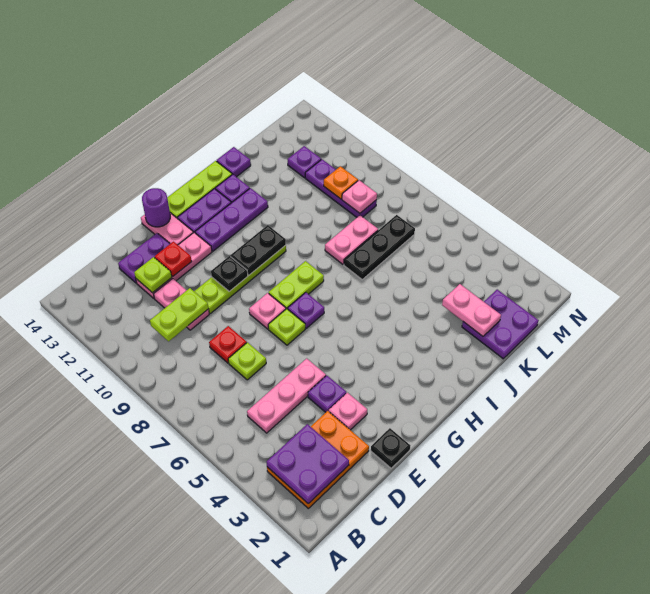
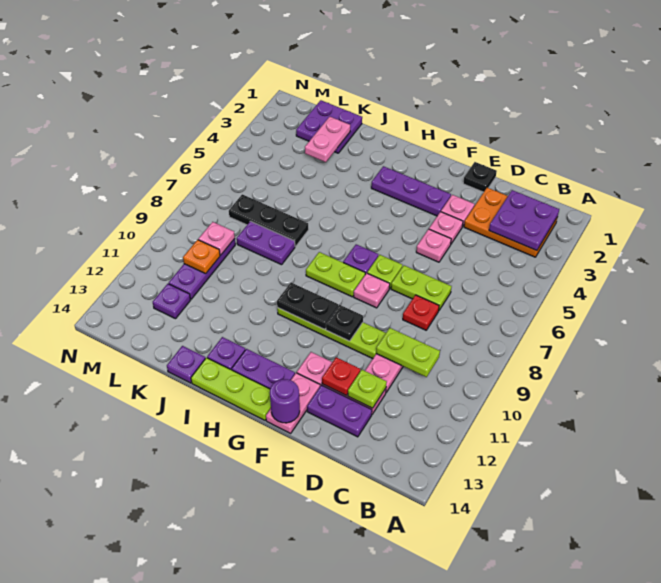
pink plate C5:E5 level 1 -> pink plate E5 level 1
lime plate D7 level 1 -> lime plate D7:E7 level 1
purple plate E4 level 1 -> pink plate E4 level 1
purple plate G12:I12 level 1 -> purple plate F3:H3 level 1
pink plate J8:K8 level 1 -> purple plate J8:K8 level 1

